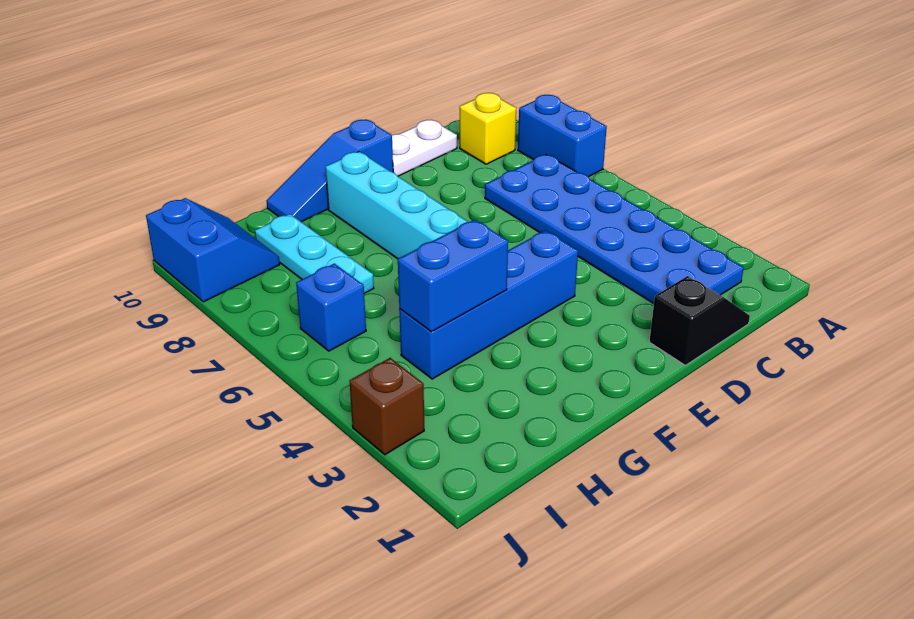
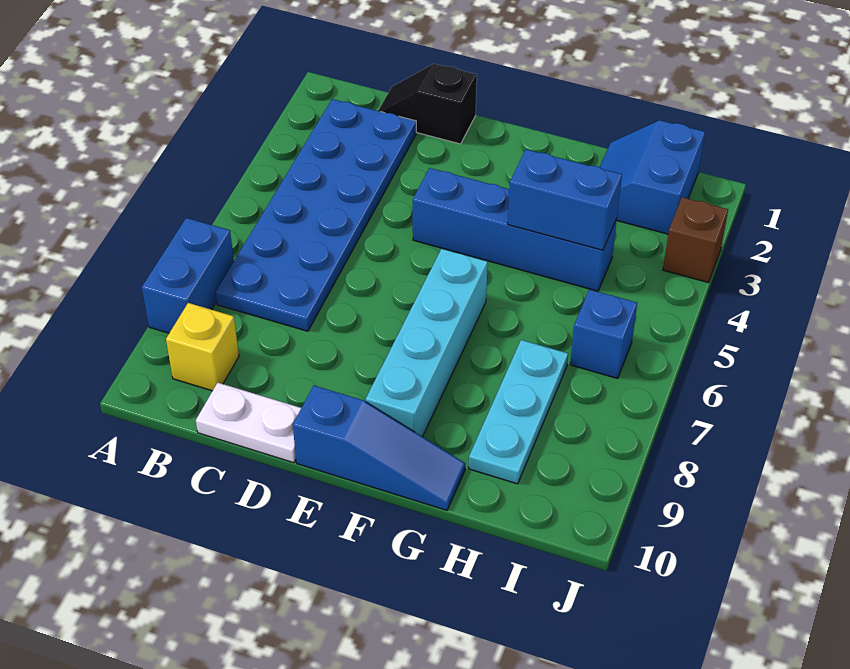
blue slope I9:J10 level 1 top J -> blue slope H1:I2 level 1 top I

